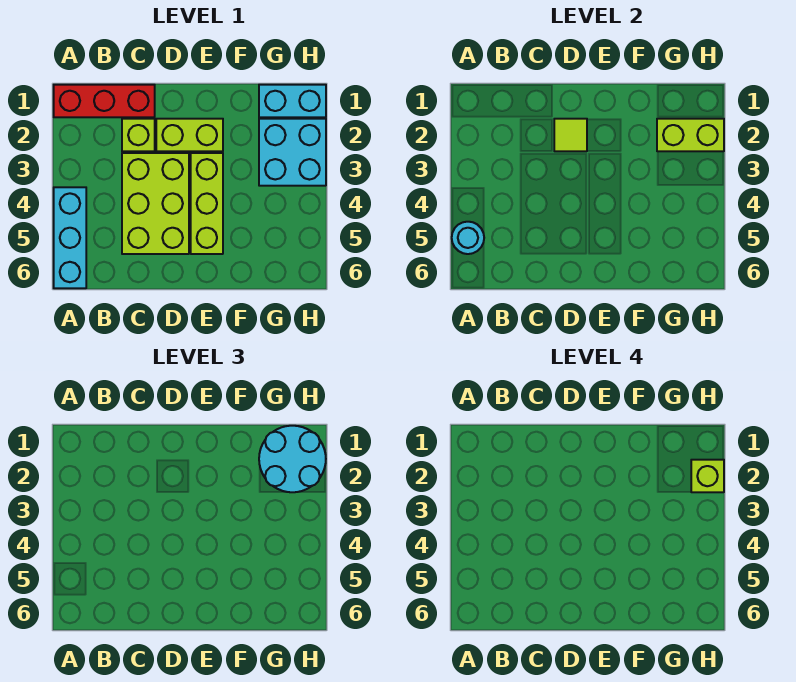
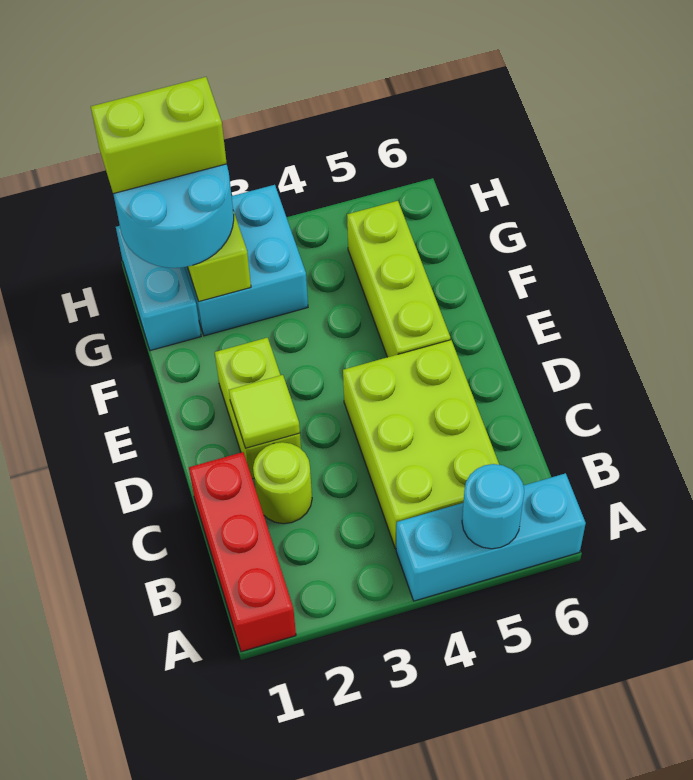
lime brick C2 level 1 -> lime round brick C2 level 1
lime brick C3:D5 level 1 -> lime brick B4:D5 level 1
lime brick E3:E5 level 1 -> lime brick E5:G5 level 1
lime brick H2 level 4 -> lime brick H1:H2 level 4

